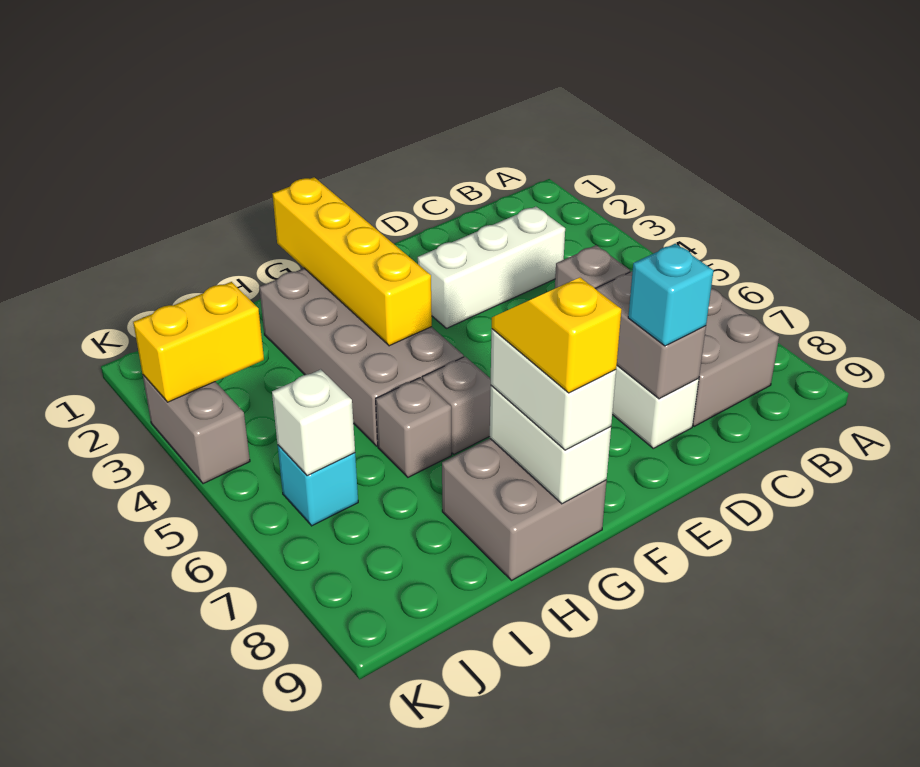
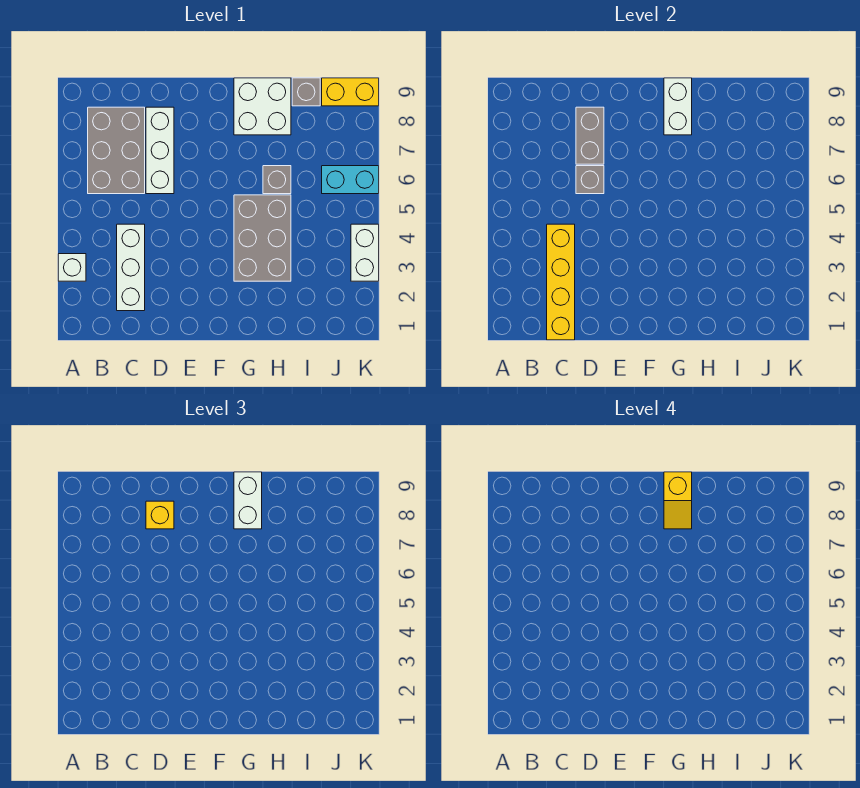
white brick C3:E3 level 1 -> white brick C2:C4 level 1
cyan brick D8 level 3 -> yellow brick D8 level 3
yellow brick G1:G4 level 2 -> yellow brick C1:C4 level 2
grey brick G2:H5 level 1 -> grey brick G3:H5 level 1
grey brick G6 level 1 -> grey brick I9 level 1
grey brick G8:H9 level 1 -> white brick G8:H9 level 1
yellow brick J3:K3 level 2 -> yellow brick J9:K9 level 1
cyan brick J6 level 1 -> cyan brick J6:K6 level 1
white brick J6 level 2 -> white brick A3 level 1
grey brick K3:K4 level 1 -> white brick K3:K4 level 1

